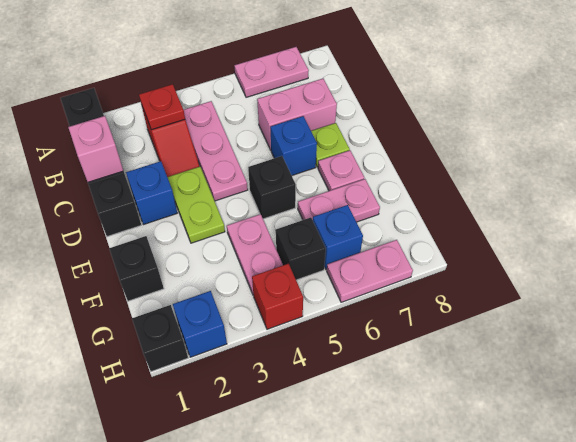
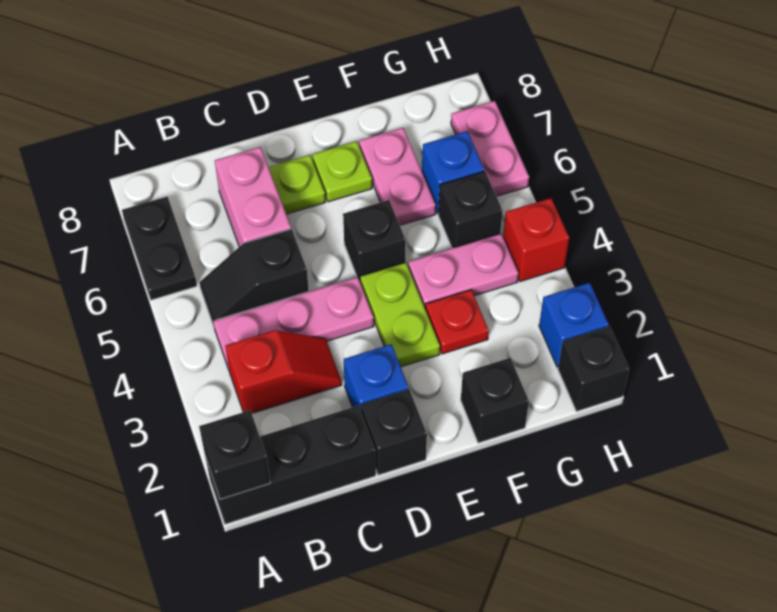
none -> black brick A1 level 2
pink plate A6:A7 level 1 -> black plate A6:A7 level 1
red plate B3 level 2 -> red plate F3 level 1
none -> black slope B5:C5 level 1 top C
pink brick C1 level 2 -> none
lime plate D3:E3 level 1 -> lime plate E3:E4 level 1
blue brick D6 level 1 -> none
pink plate E7 level 1 -> lime plate E7 level 1

